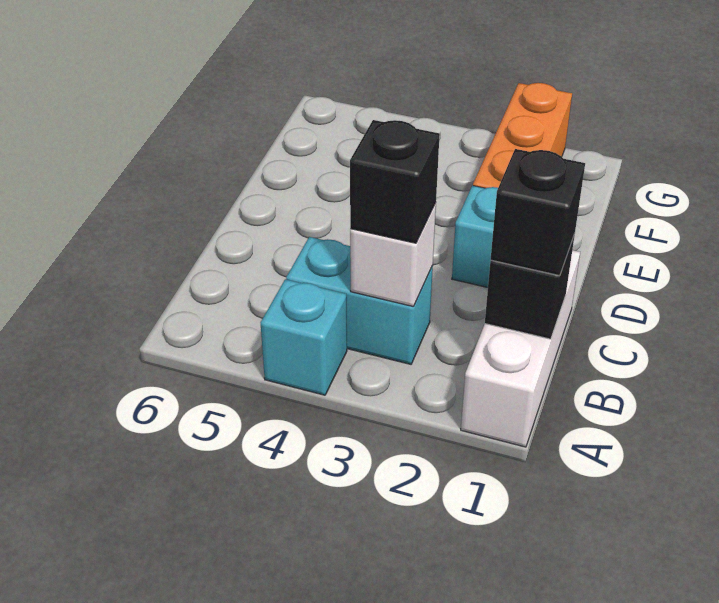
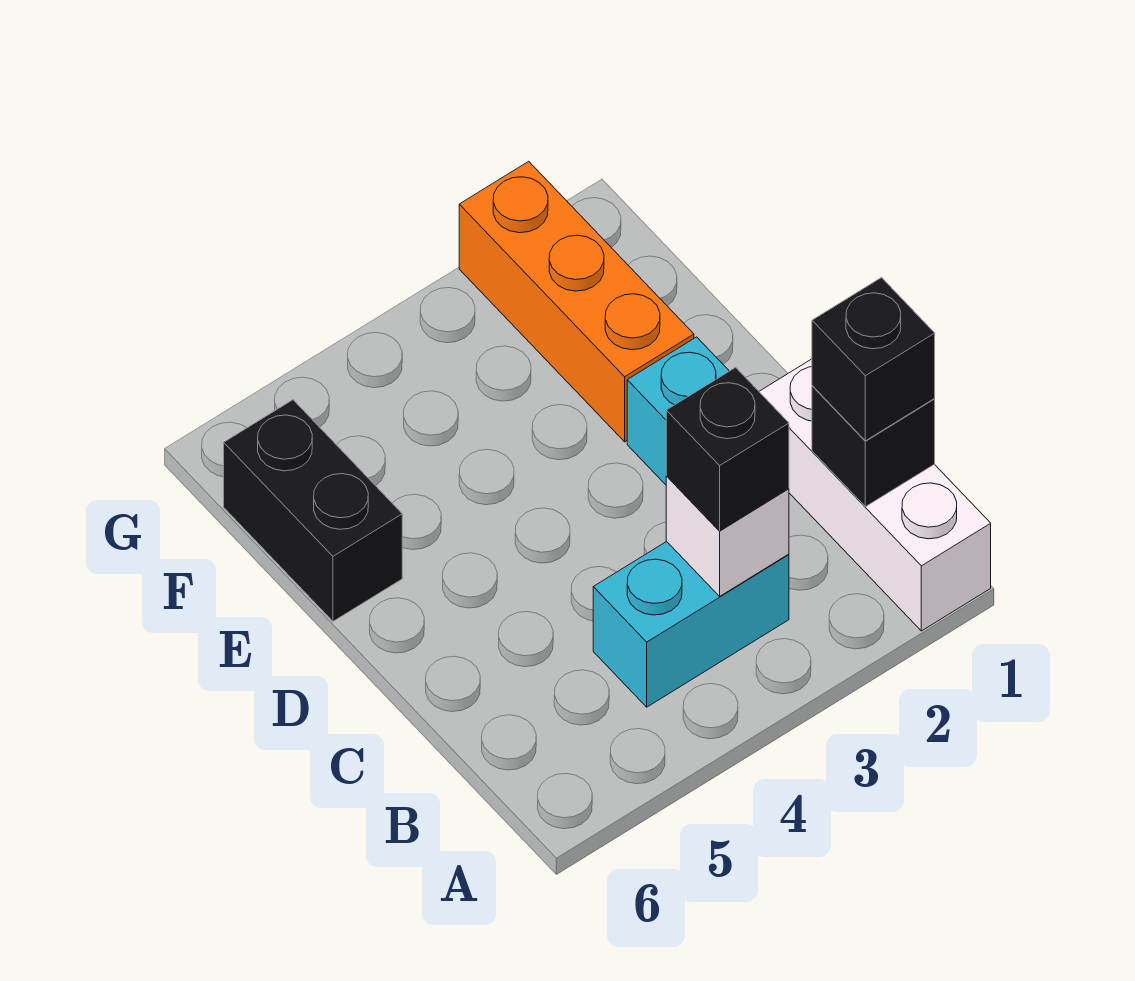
cyan brick A4 level 1 -> none
none -> black brick E6:F6 level 1

